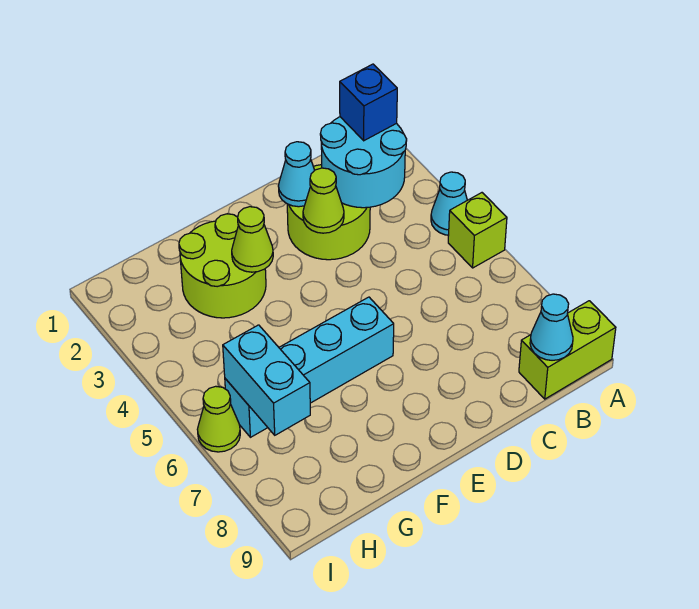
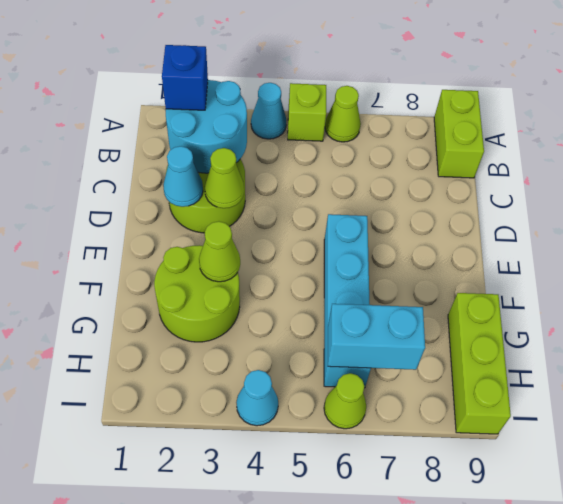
none -> lime cone A6 level 1
cyan cone B9 level 2 -> cyan cone I4 level 1
none -> lime brick G9:I9 level 1

